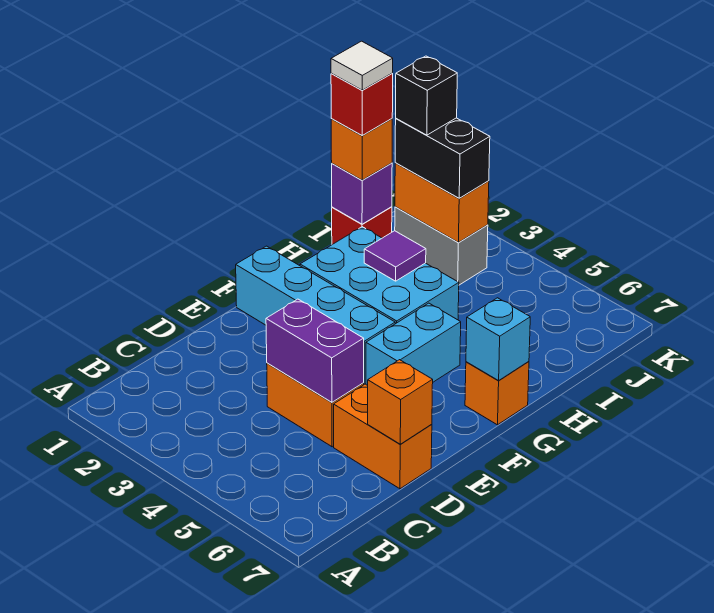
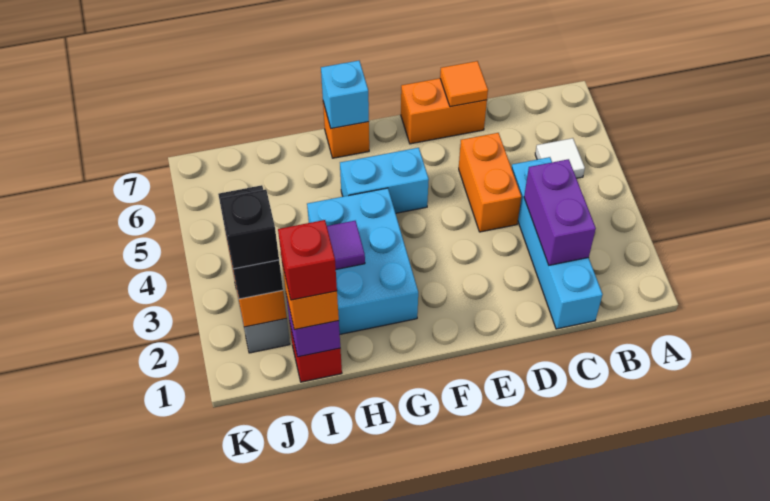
purple brick D4:D5 level 2 -> purple brick C2:C3 level 2
orange brick D6:D7 level 1 -> orange brick D7:E7 level 1
orange brick D7 level 2 -> orange tile D7 level 2
cyan brick F1:F4 level 1 -> cyan brick C1:C4 level 1
white tile I1 level 5 -> white tile B5 level 1

